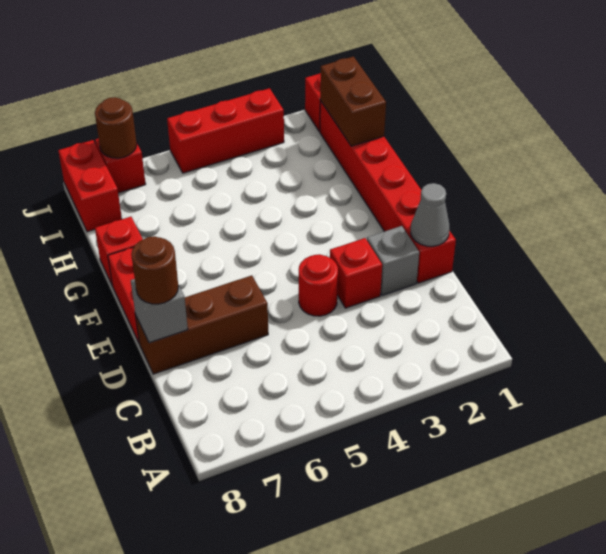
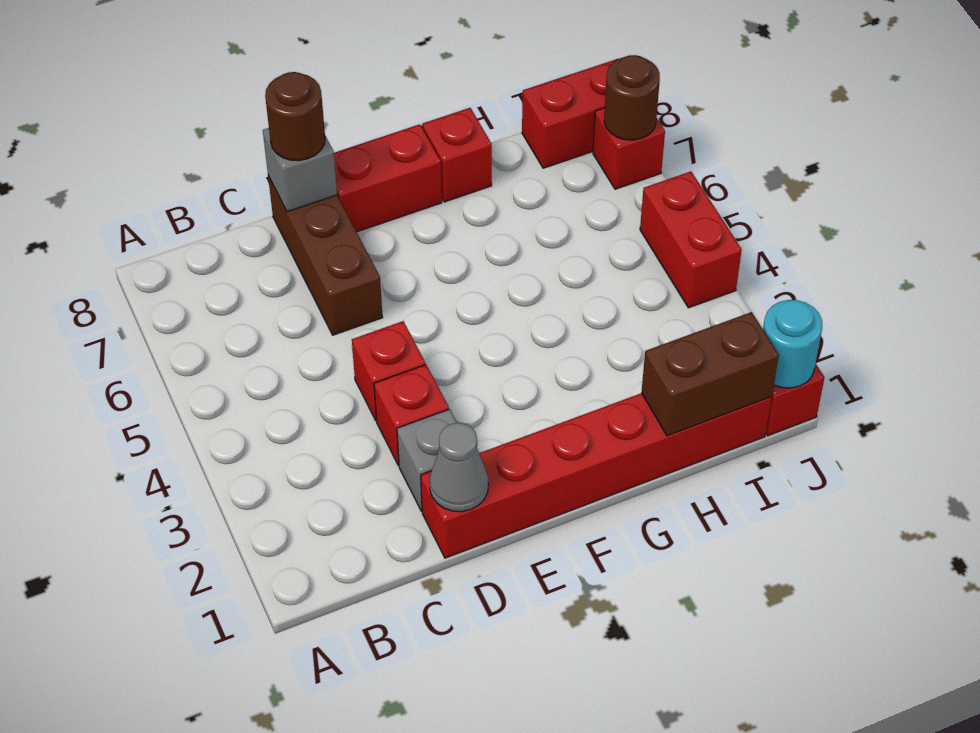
red round brick D4 level 1 -> red brick D4 level 1
none -> cyan round brick J1 level 2
red brick J3:J5 level 1 -> red brick J4:J5 level 1

